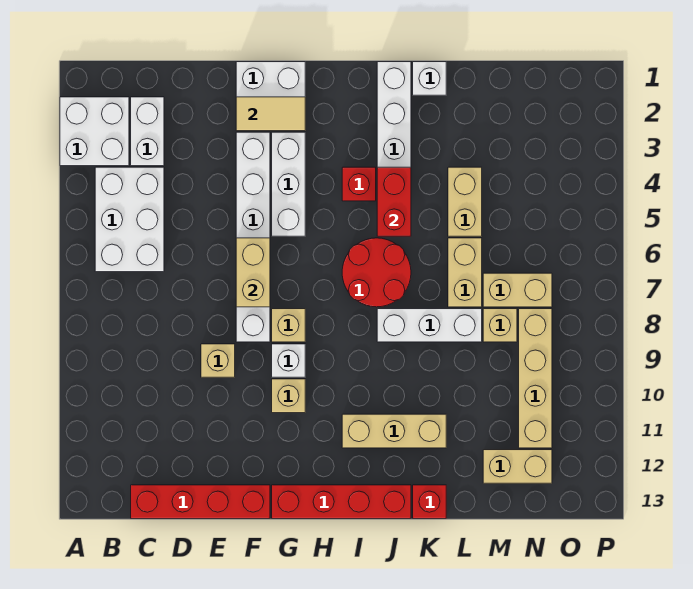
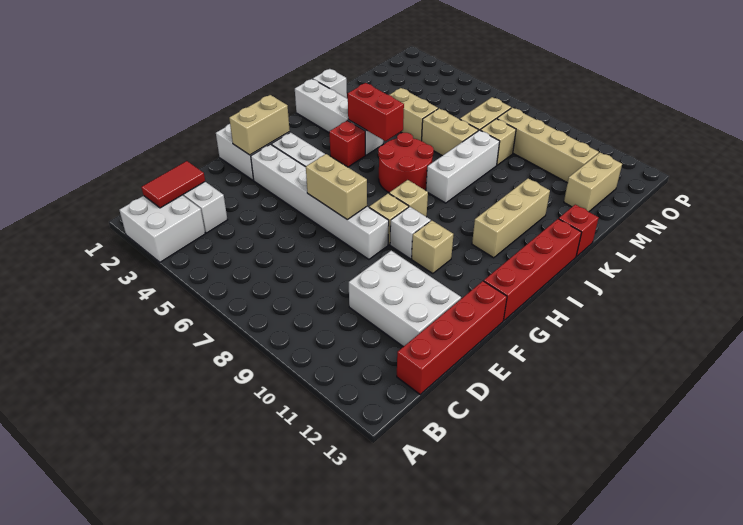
none -> red tile B2:C2 level 2
white brick B4:C6 level 1 -> white brick D10:E12 level 1
tan brick E9 level 1 -> tan brick H8 level 1
tan tile F2:G2 level 2 -> tan brick F2:G2 level 2

